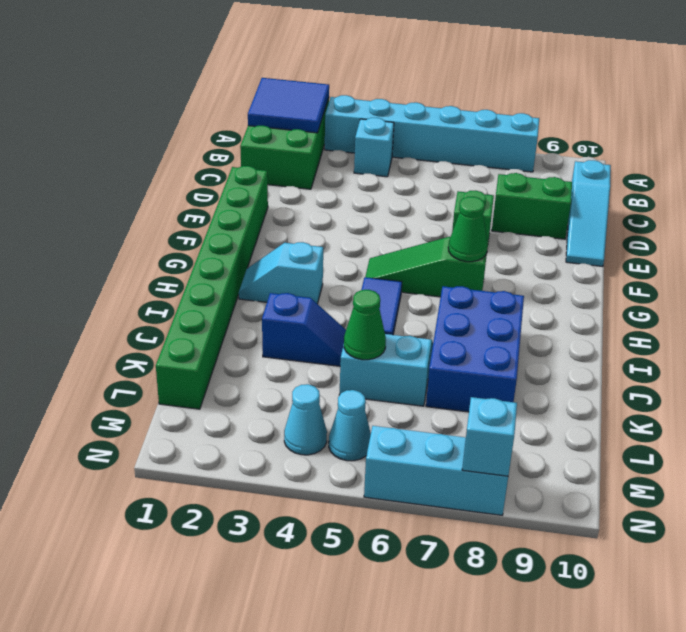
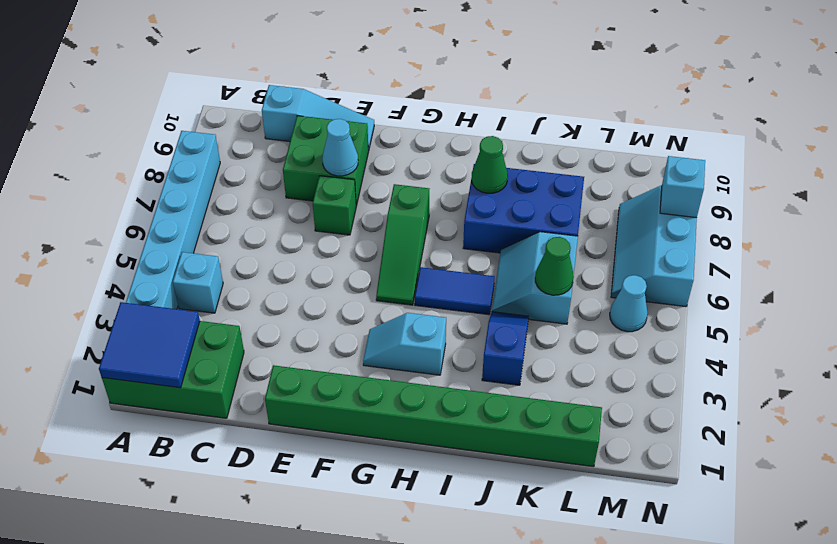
green brick D8:D9 level 1 -> green brick D8:E9 level 1
green cone G7 level 2 -> green cone I8 level 2
cyan slope H2:H3 level 1 top 3 -> cyan slope G3:H3 level 1 top H
cyan cone M4 level 1 -> cyan cone E8 level 2

